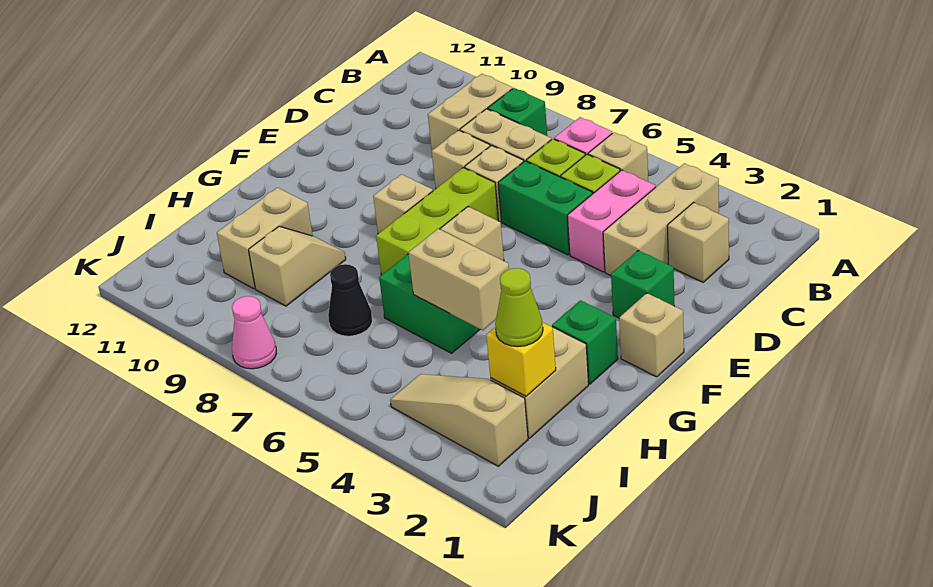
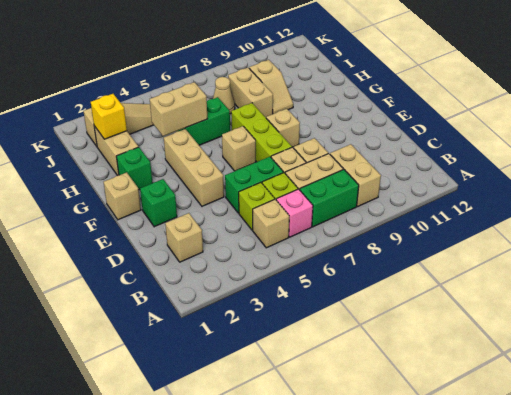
tan brick B3:D3 level 1 -> tan brick E4:G4 level 1
green brick B8 level 1 -> green brick B7:B8 level 1
pink brick C4:D4 level 1 -> none
tan brick H10:I10 level 1 -> tan brick H8:I8 level 1
lime cone I2 level 3 -> none
black cone I7 level 1 -> tan cone I7 level 1
pink cone K8 level 1 -> none

